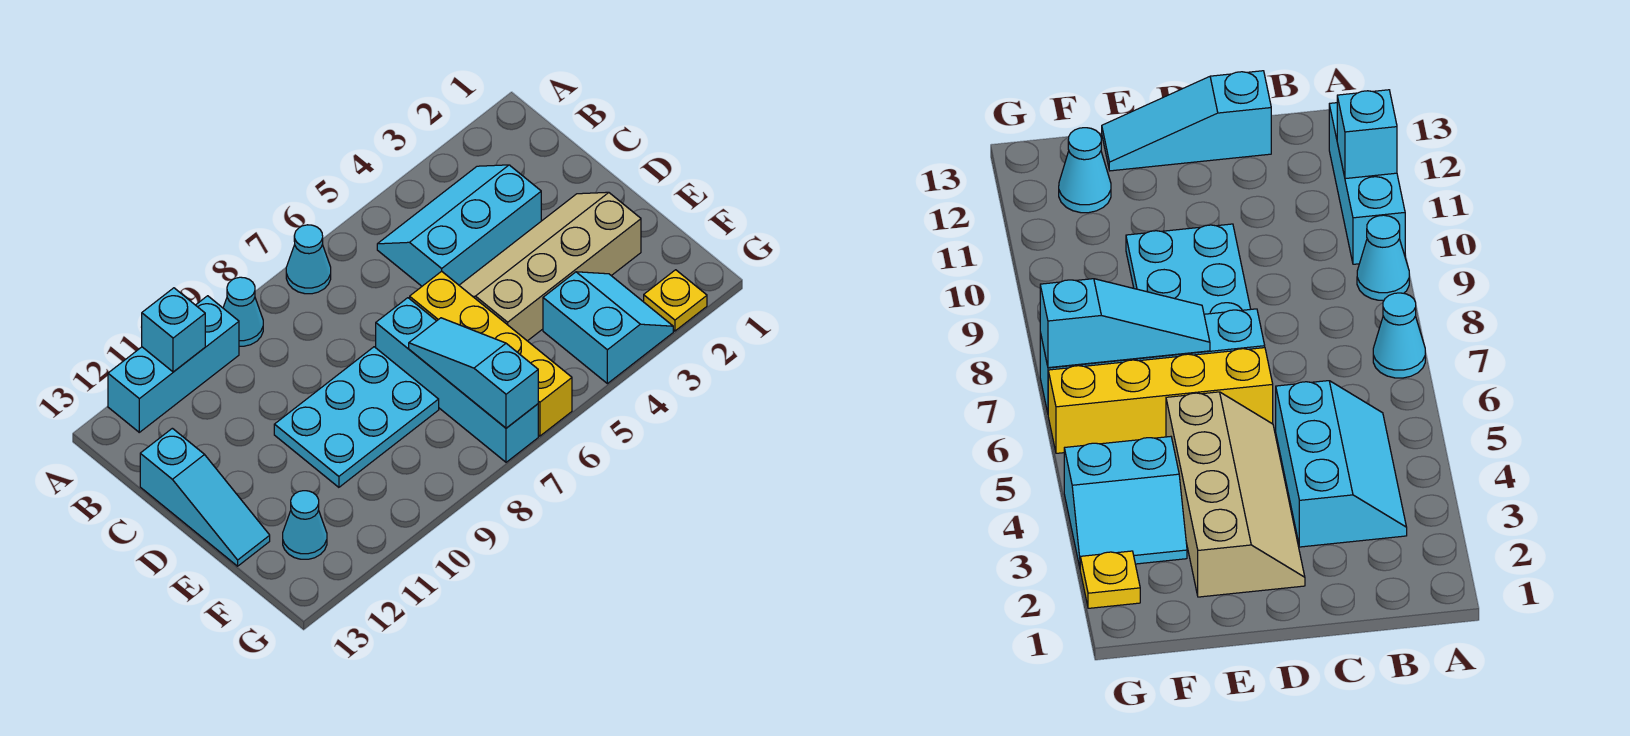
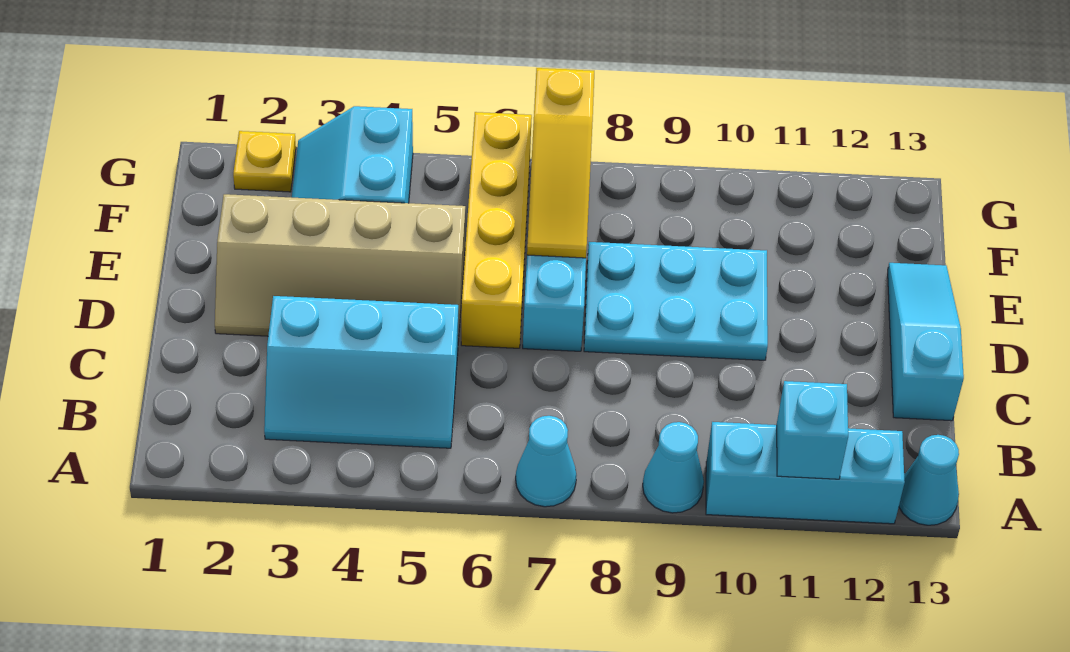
cyan slope E7:G7 level 2 top G -> yellow slope E7:G7 level 2 top G
cyan cone F12 level 1 -> cyan cone A13 level 1

